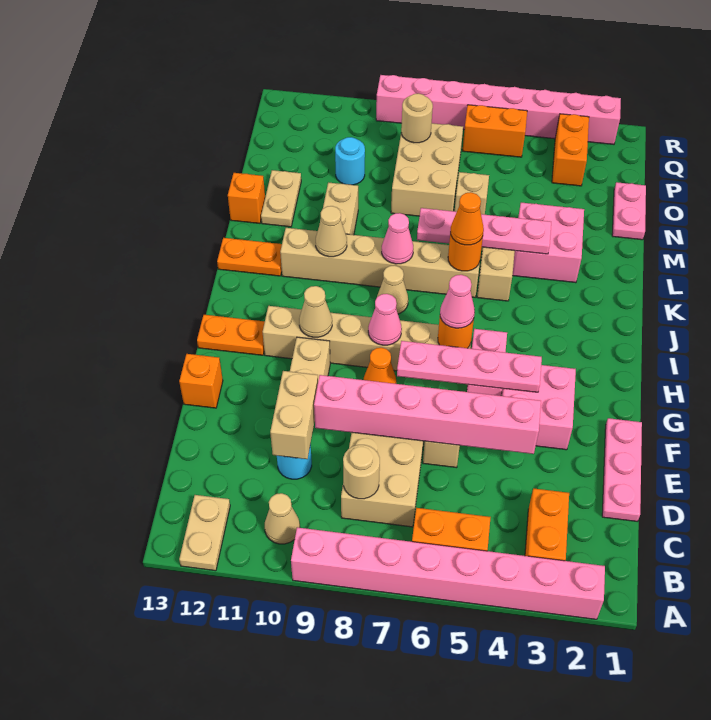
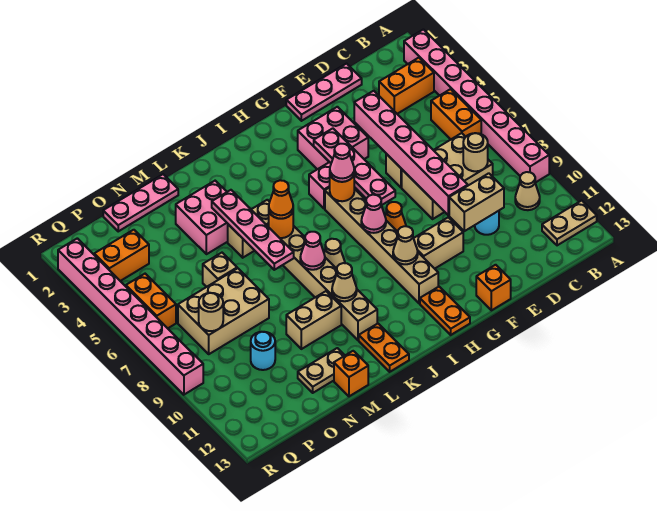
pink plate N1:O1 level 1 -> pink plate M1:O1 level 1

